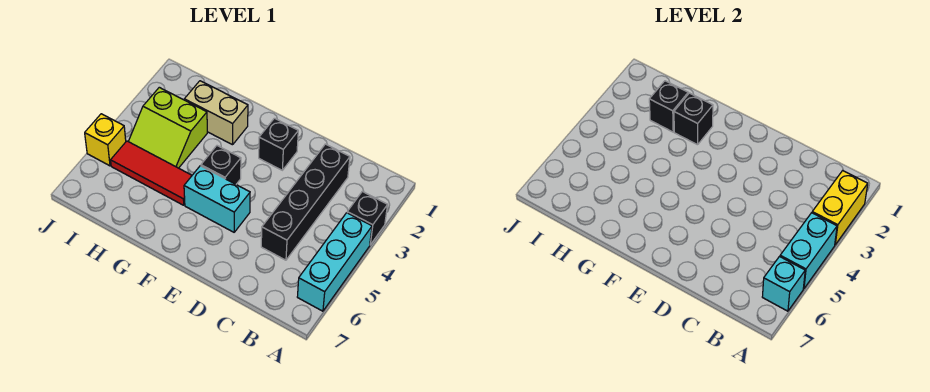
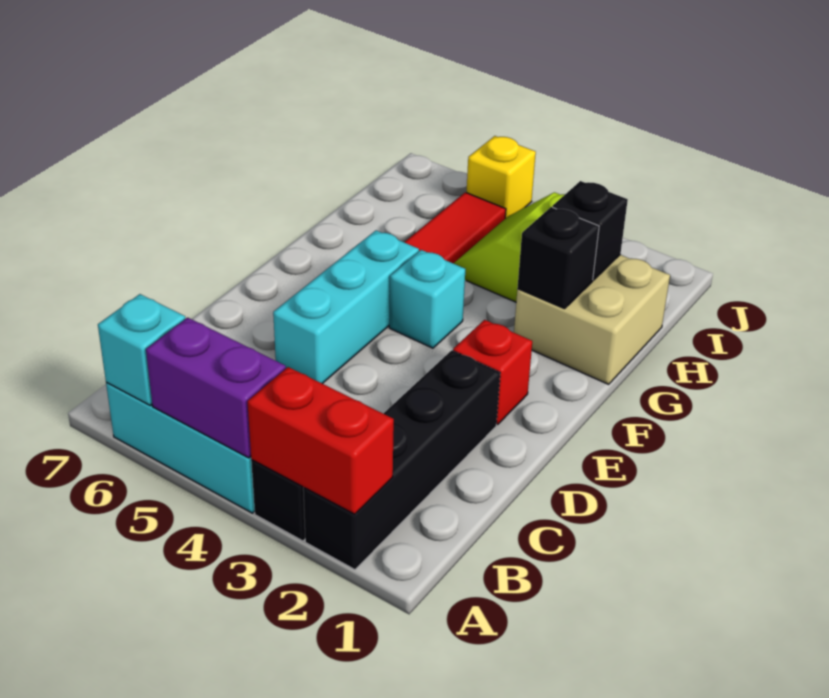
yellow brick A2:A3 level 2 -> red brick A2:A3 level 2
cyan brick A4:A5 level 2 -> purple brick A4:A5 level 2
black brick C2:C5 level 1 -> black brick A2:D2 level 1
black brick E2 level 1 -> red brick E2 level 1
cyan brick E5:F5 level 1 -> cyan brick D5:F5 level 1
black brick F4 level 1 -> cyan brick F4 level 1
tan brick G2:H2 level 1 -> tan brick G1:H2 level 1

